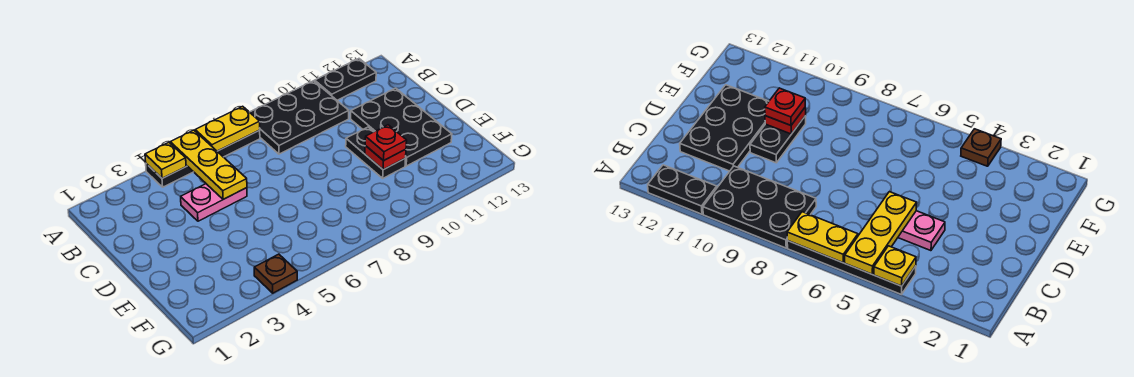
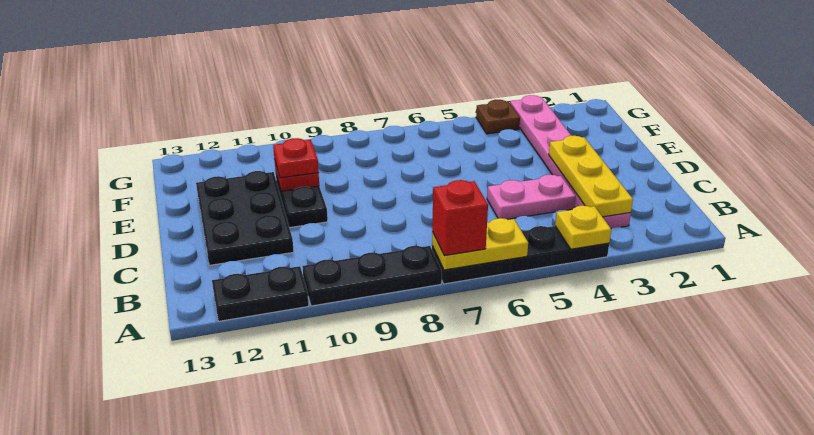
yellow plate A5:C5 level 2 -> yellow plate B3:D3 level 2
none -> red brick A7 level 3
black plate A8:B10 level 1 -> black plate A8:A10 level 1
none -> pink plate B3:G3 level 1

